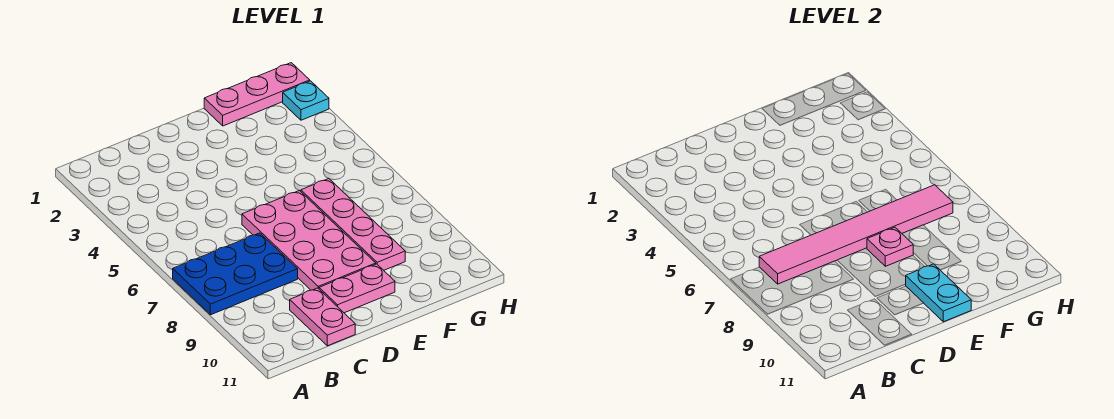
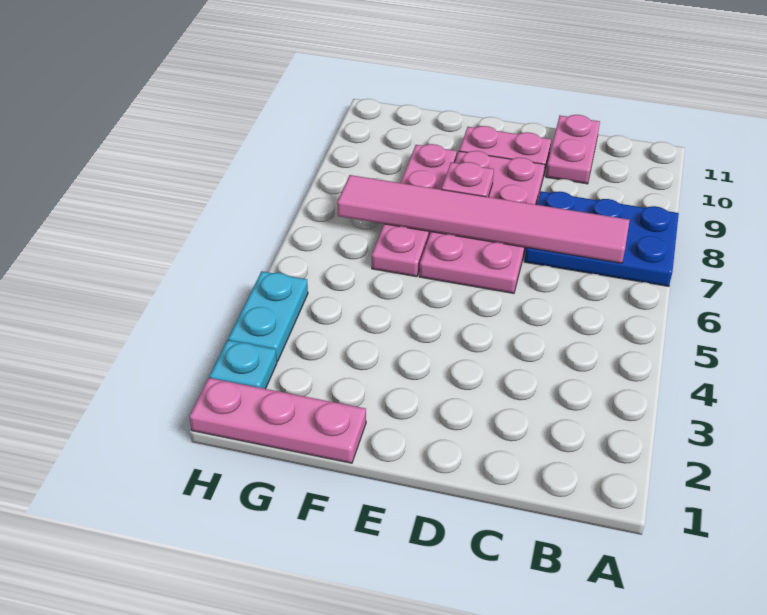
cyan plate E10:E11 level 2 -> cyan plate H3:H4 level 1

